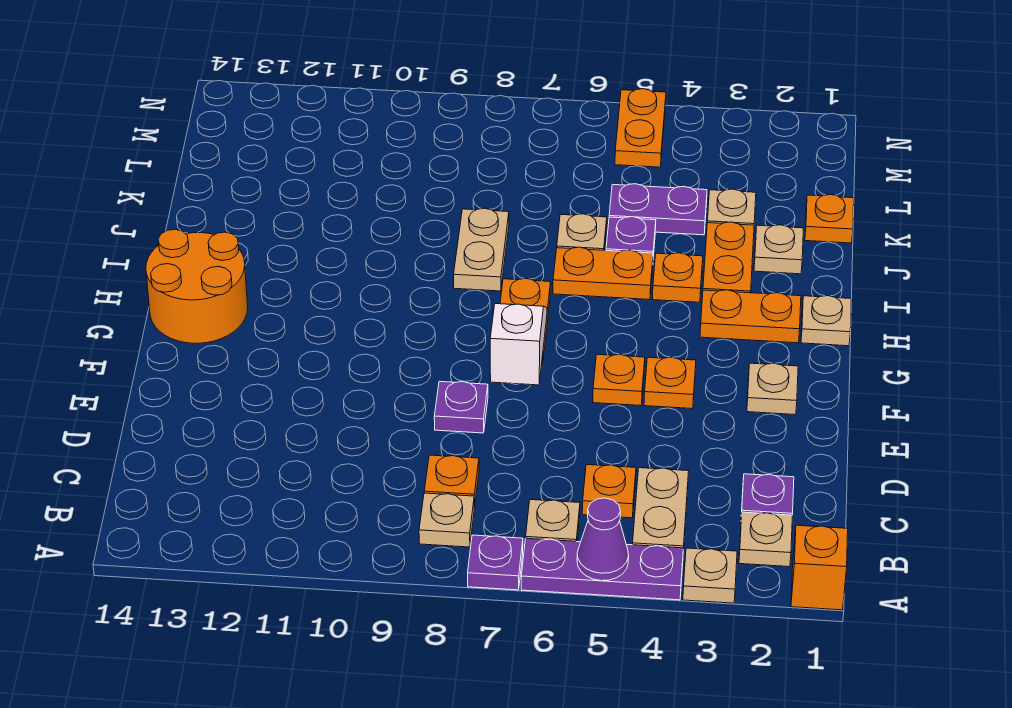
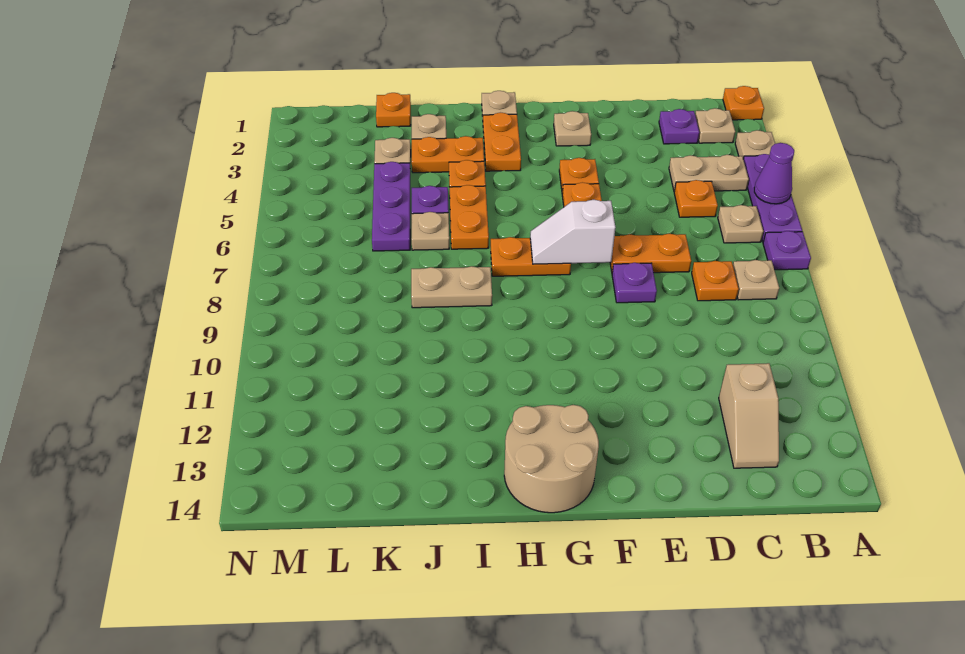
orange brick A1 level 1 -> orange plate A1 level 1
none -> tan slope C12:C13 level 1 top 12
orange round brick G13:H14 level 1 -> tan round brick G13:H14 level 1
purple plate K4:K5 level 1 -> purple plate K4:K6 level 1
orange plate M5:N5 level 1 -> orange plate D7:E7 level 1

